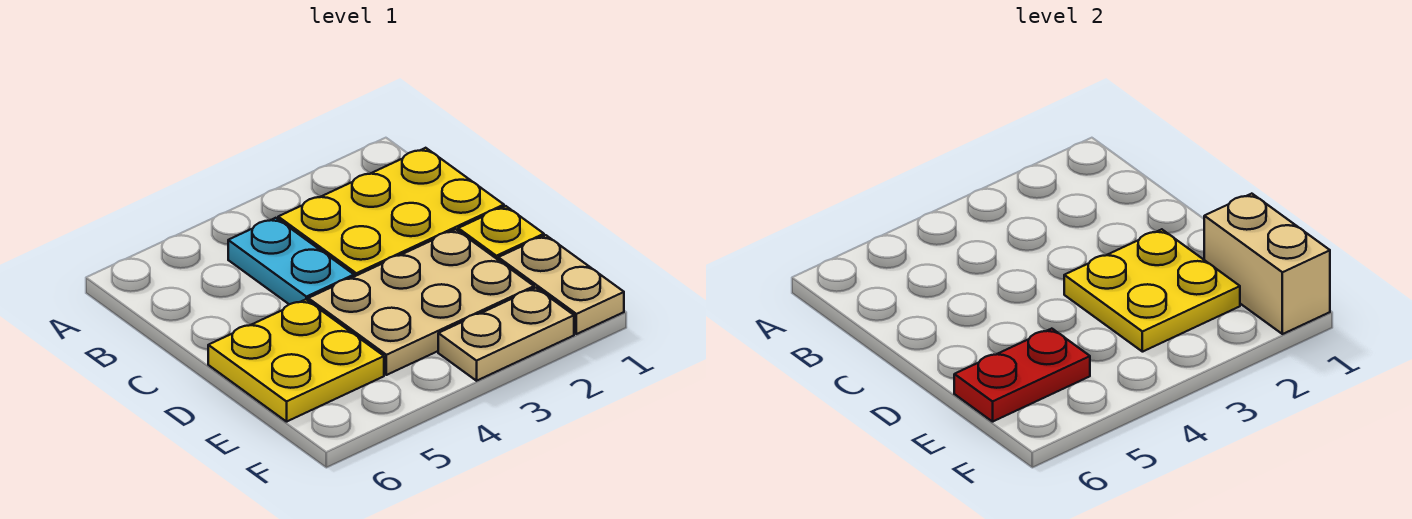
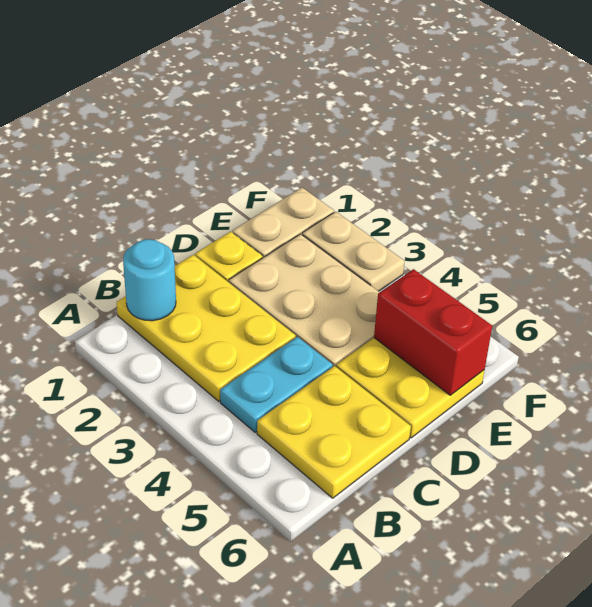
none -> cyan round brick B1 level 2
yellow plate D2:E3 level 2 -> yellow plate B5:C6 level 1
tan brick E1:F1 level 2 -> none
red plate E5:E6 level 2 -> red brick E5:E6 level 2

